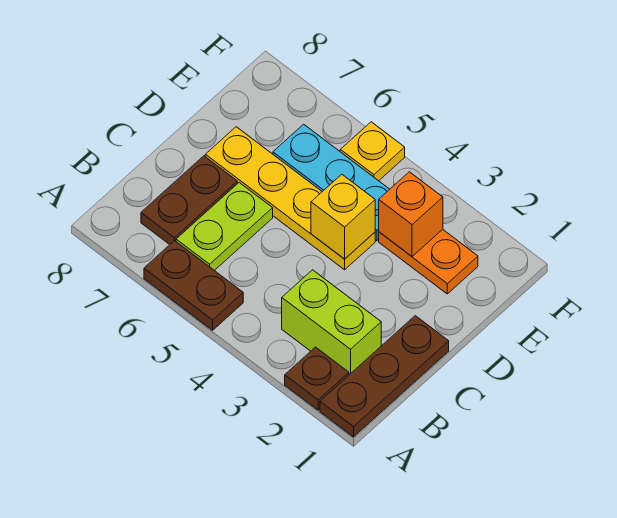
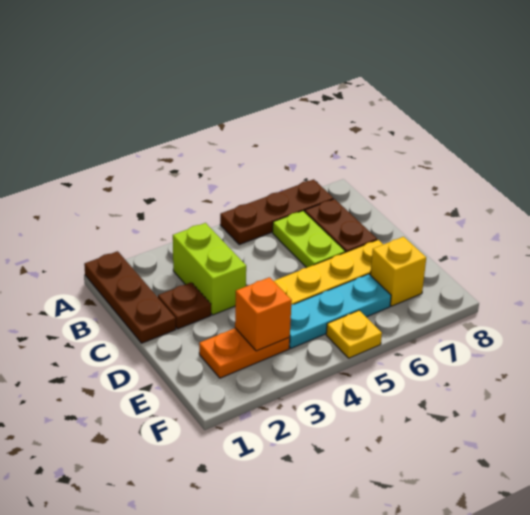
brown plate A2 level 1 -> brown plate C2 level 1
brown plate A5:A6 level 1 -> brown plate A5:A7 level 1
lime brick B2:B3 level 1 -> lime brick B3:C3 level 1
yellow brick D4 level 2 -> yellow brick E7 level 1

